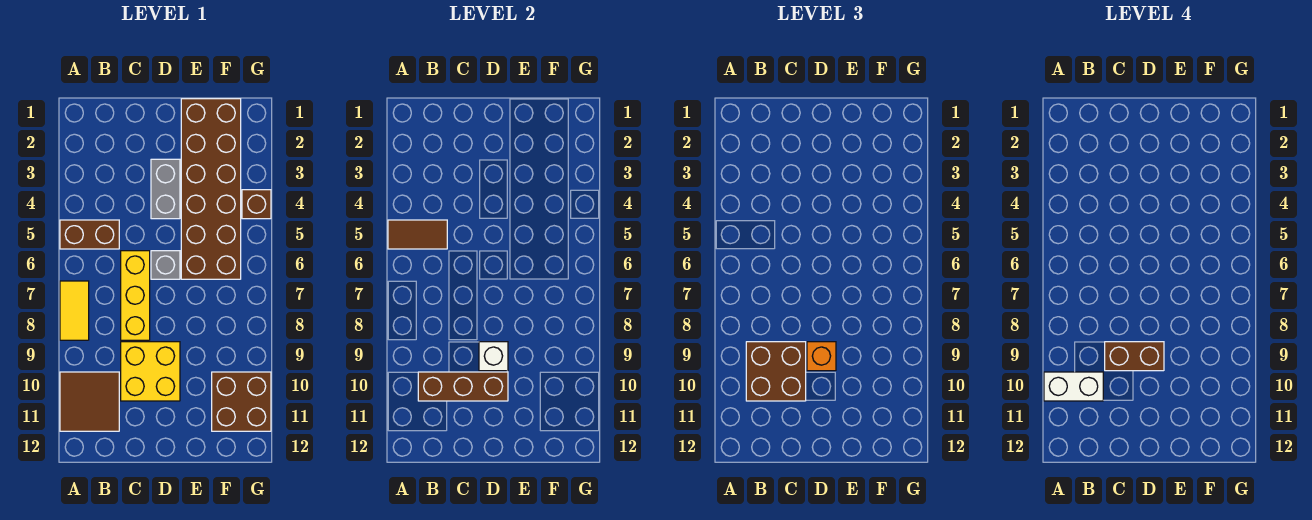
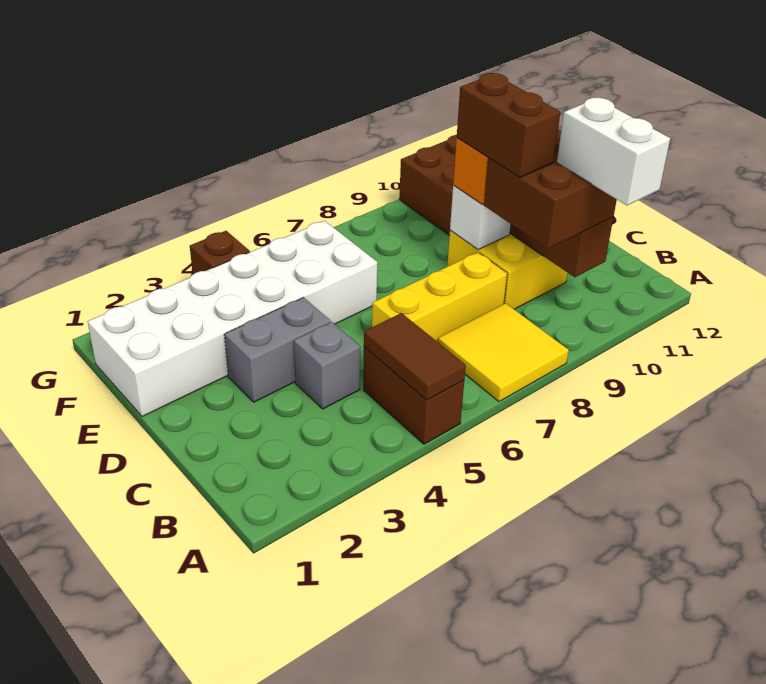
yellow tile A7:A8 level 1 -> yellow tile A7:B8 level 1
brown tile A10:B11 level 1 -> none
grey brick D6 level 1 -> grey brick C4 level 1
brown brick E1:F6 level 1 -> white brick E1:F6 level 1

